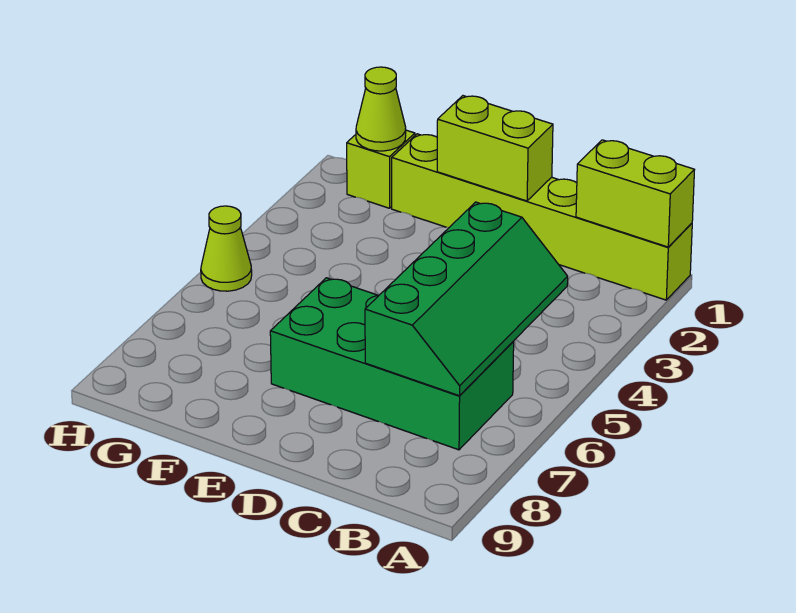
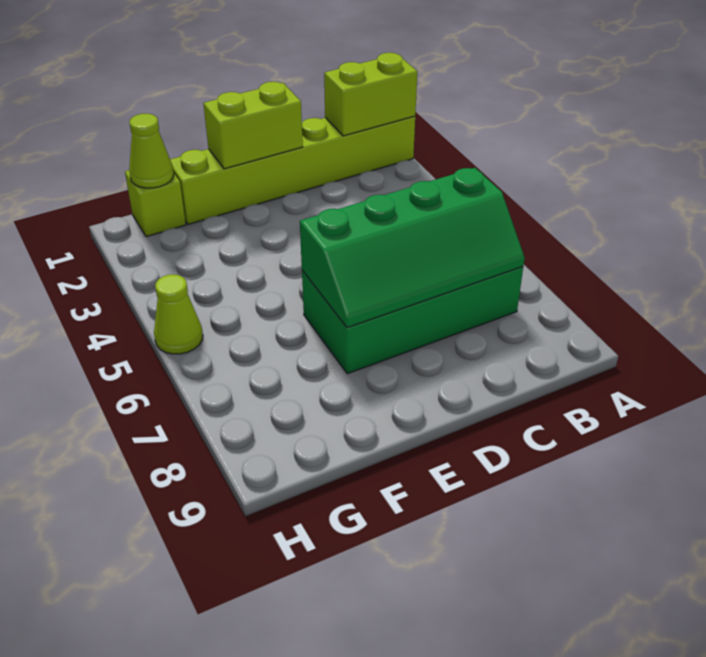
green slope B4:C7 level 2 top C -> green slope B6:E7 level 2 top 6

